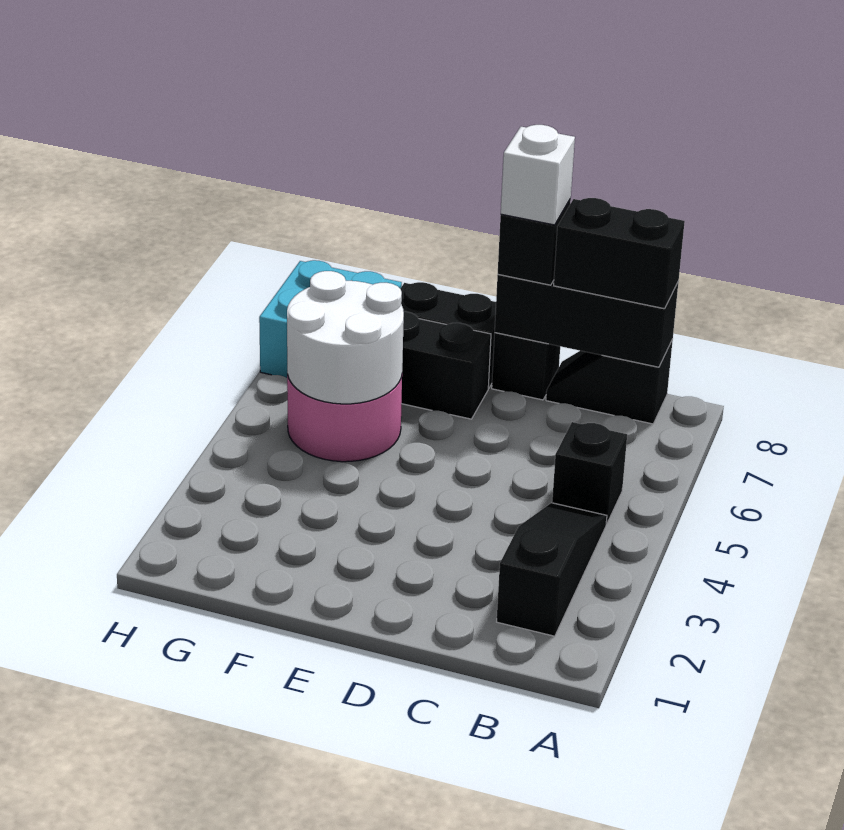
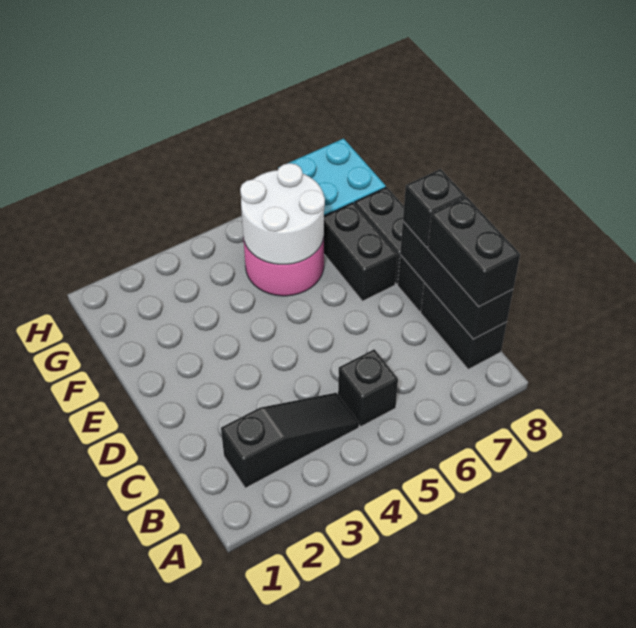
black slope B8:C8 level 1 top B -> black brick B8:C8 level 1
white brick D8 level 4 -> none

